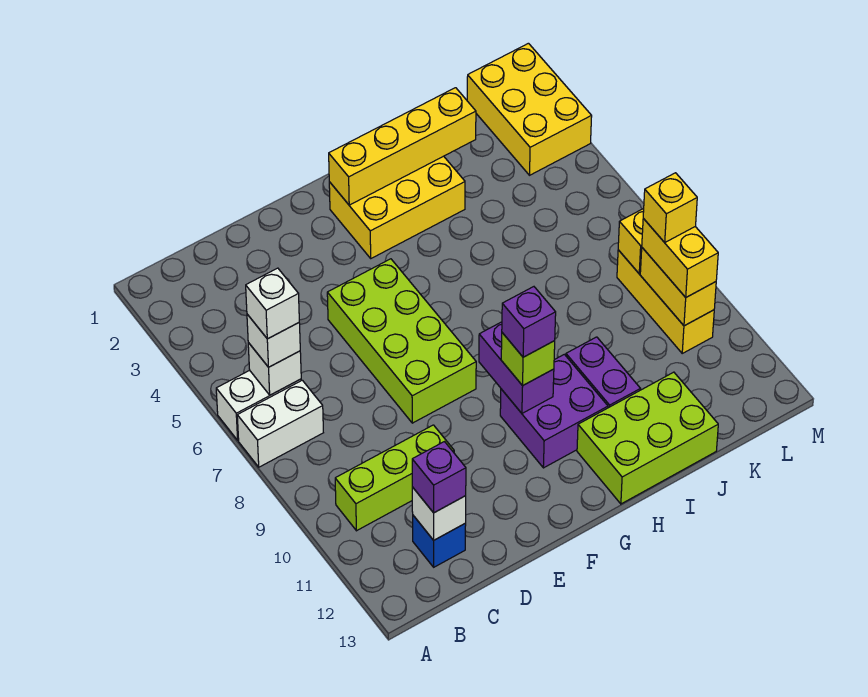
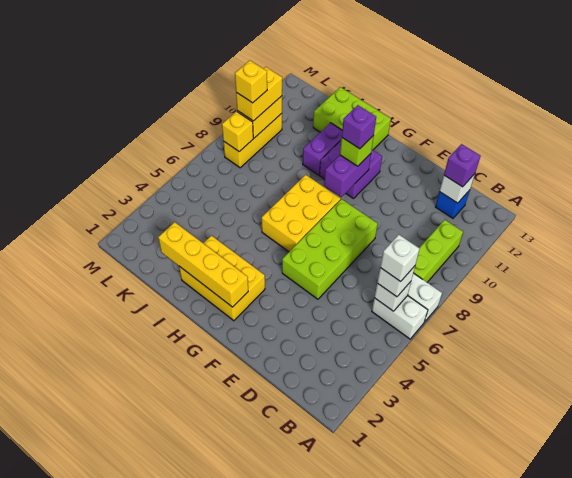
lime brick B10:D10 level 1 -> lime brick B8:B10 level 1
yellow brick L1:M3 level 1 -> yellow brick G6:H8 level 1

